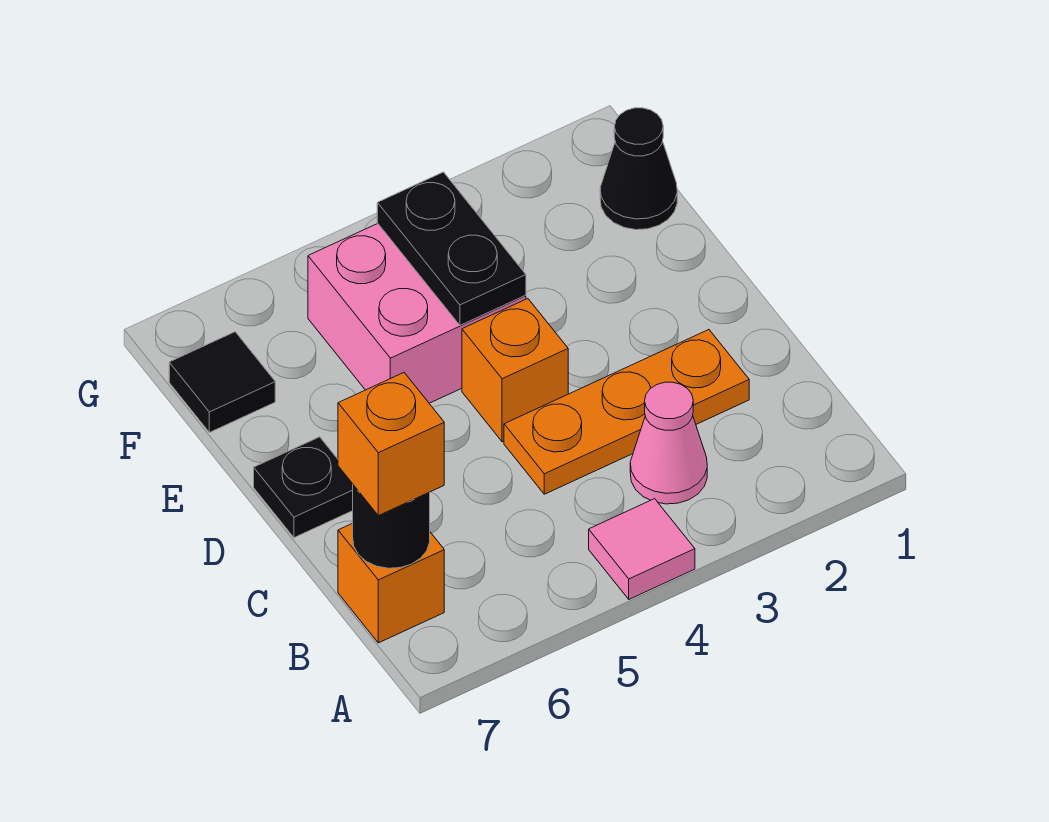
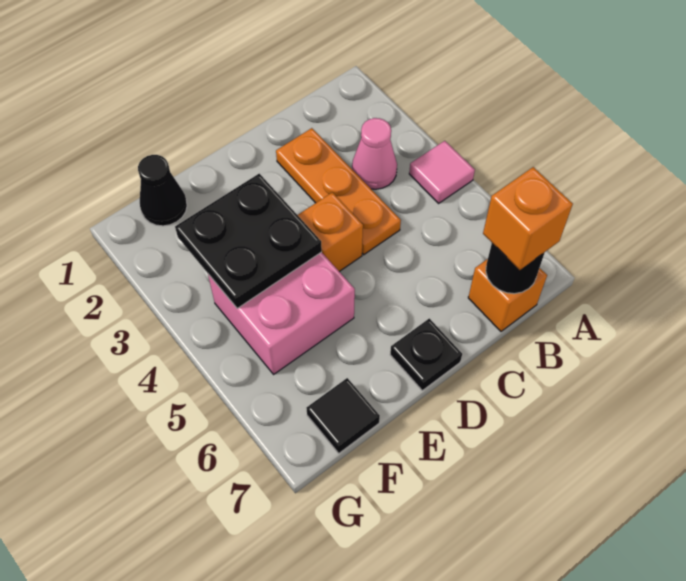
black plate E4:F4 level 2 -> black plate E3:F4 level 2

